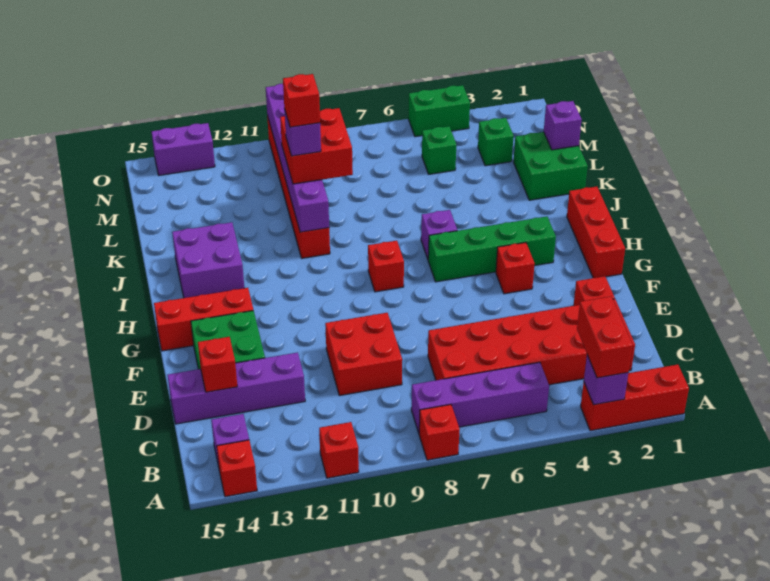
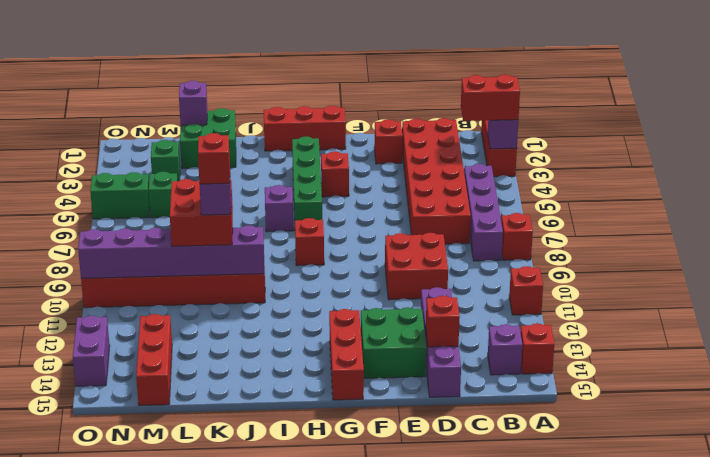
purple brick I13:J14 level 1 -> none
none -> red brick M13:M15 level 1
green brick O4:O5 level 1 -> green brick N5:O5 level 1

